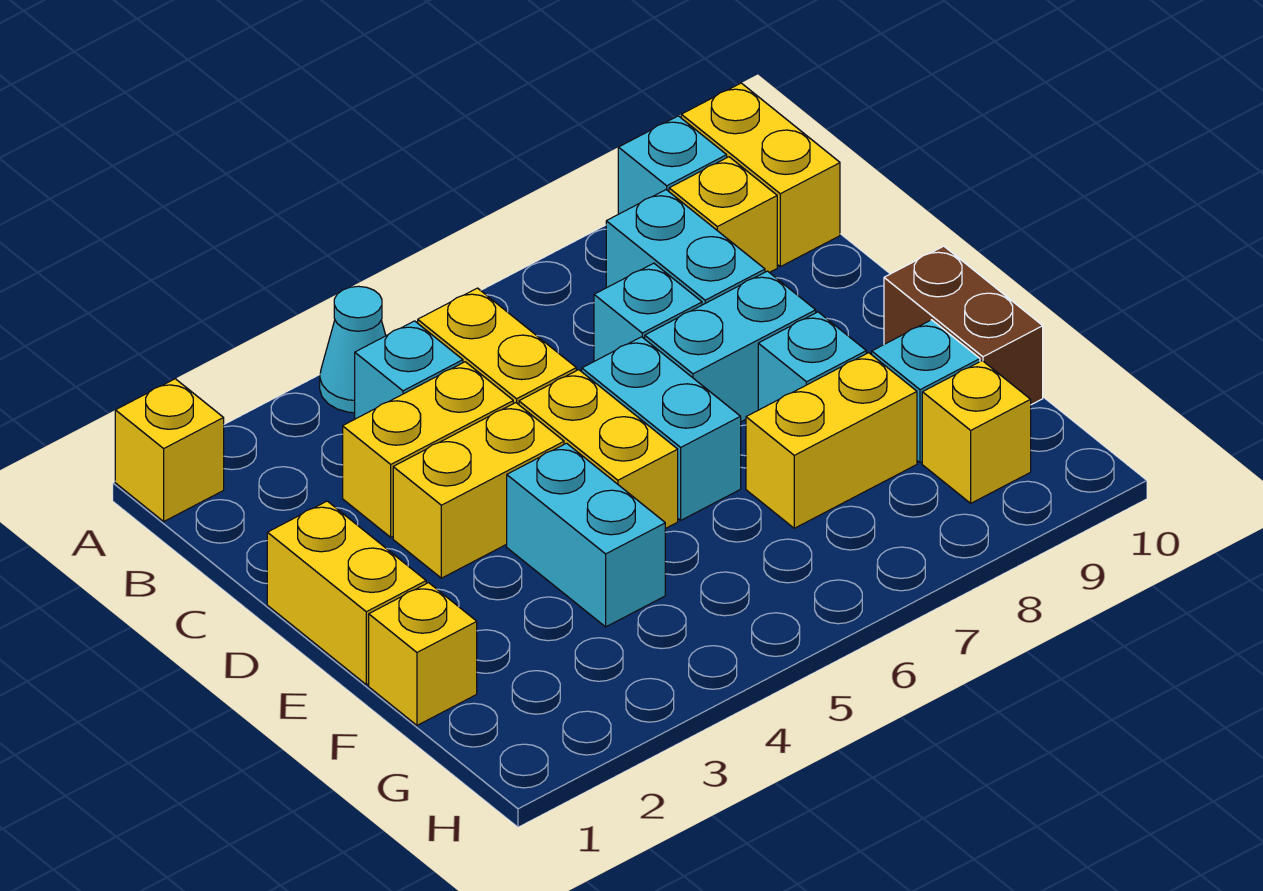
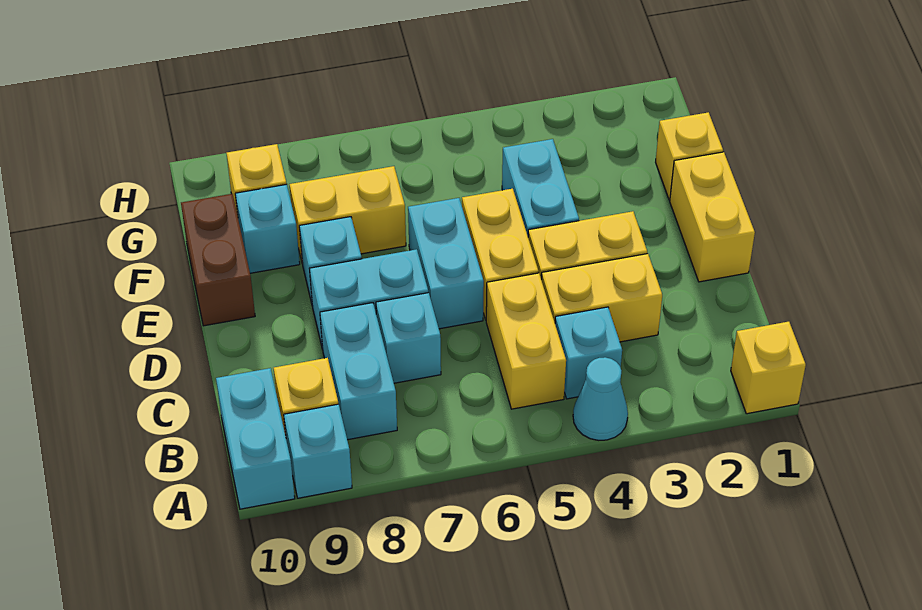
yellow brick A10:B10 level 1 -> cyan brick A10:B10 level 1

